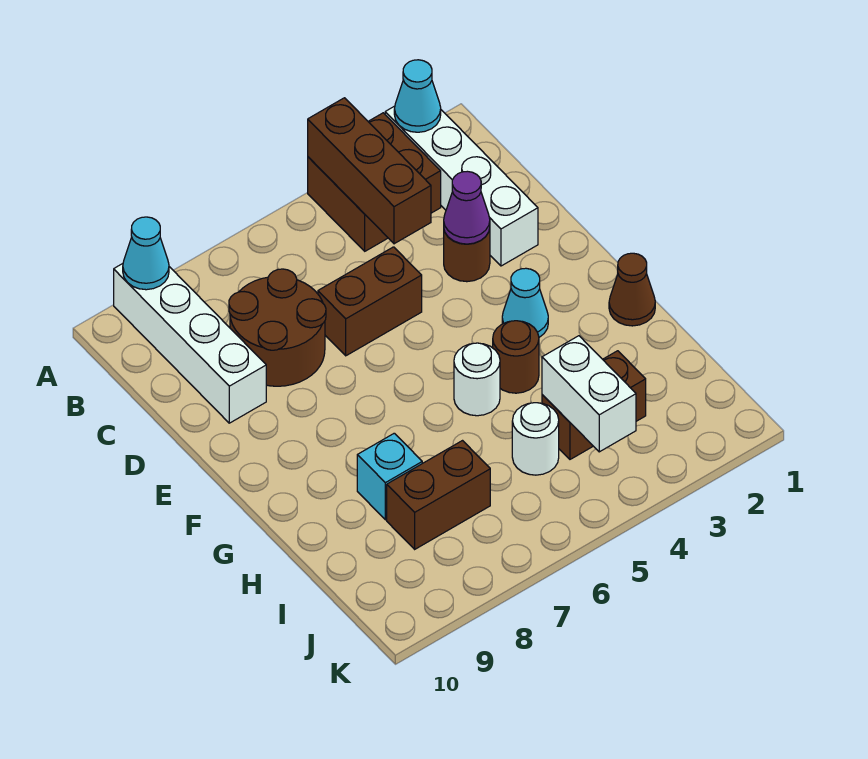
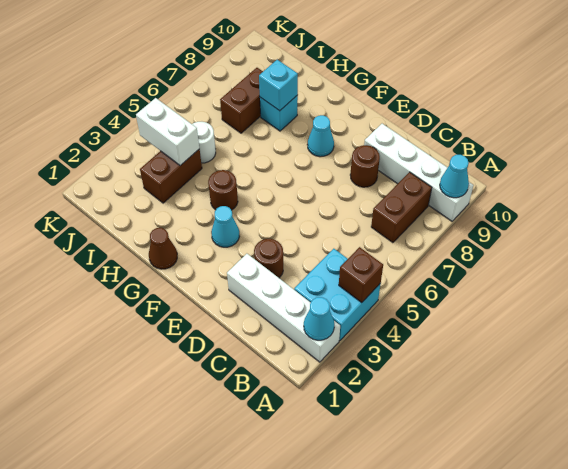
brown brick A3:B4 level 1 -> cyan brick A3:B4 level 1
brown brick A4:C4 level 2 -> brown brick A4 level 2
brown round brick C7:D8 level 1 -> brown round brick D8 level 1
purple cone D3 level 2 -> none
brown brick D5:D6 level 1 -> brown brick B7:B8 level 1
none -> cyan cone F8 level 1
white round brick G5 level 1 -> none
none -> cyan brick H8 level 2

